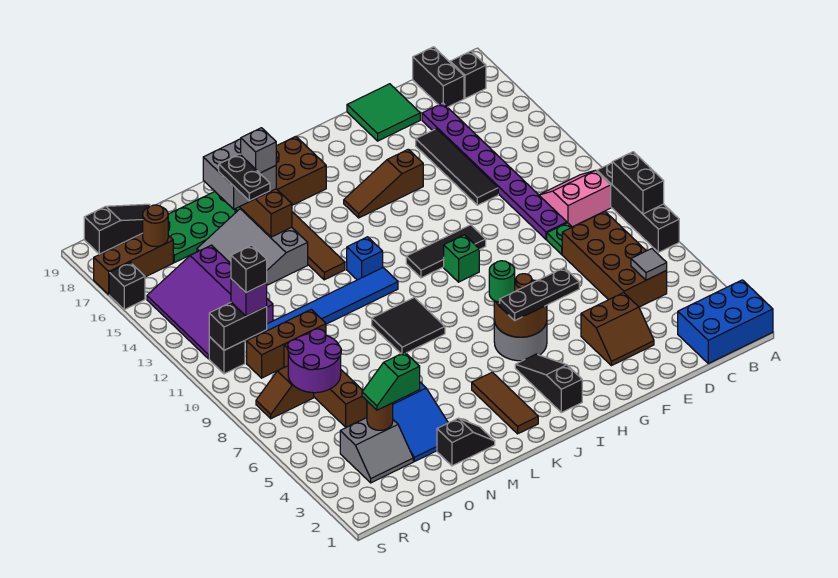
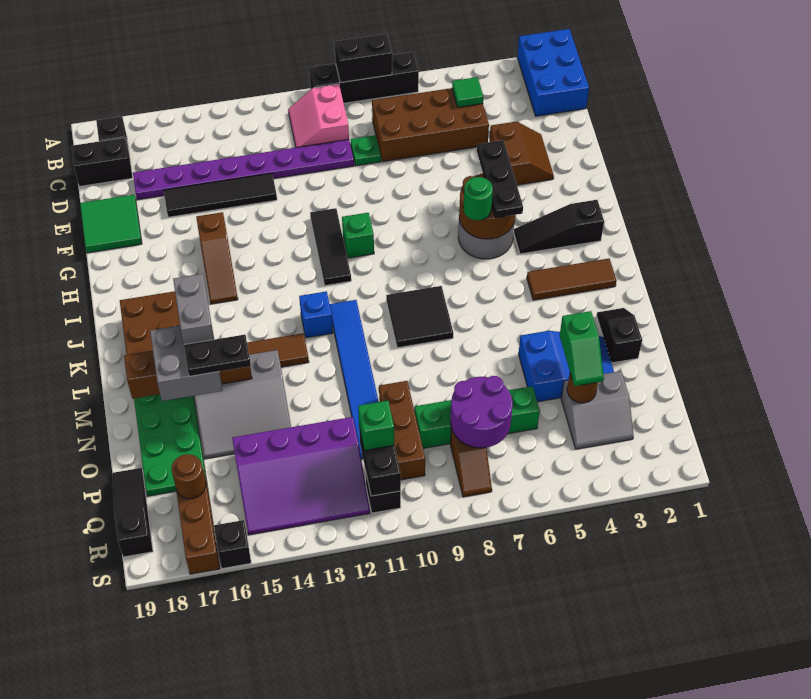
grey tile C5 level 2 -> green tile C5 level 2
grey brick M16 level 4 -> grey brick L16:M16 level 4
grey slope P3:Q4 level 1 top 4 -> grey slope P3:Q4 level 1 top P
brown brick P6:P9 level 1 -> green brick P6:P9 level 1
purple brick Q11 level 3 -> green brick Q11 level 3
black brick Q11 level 4 -> none

